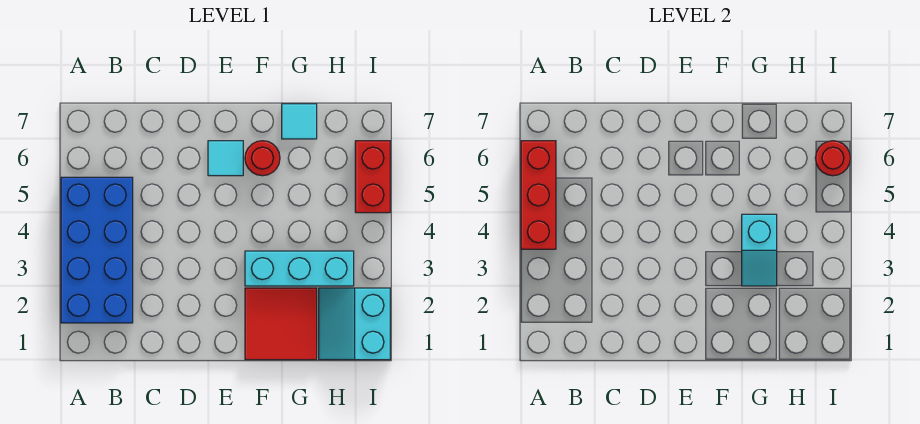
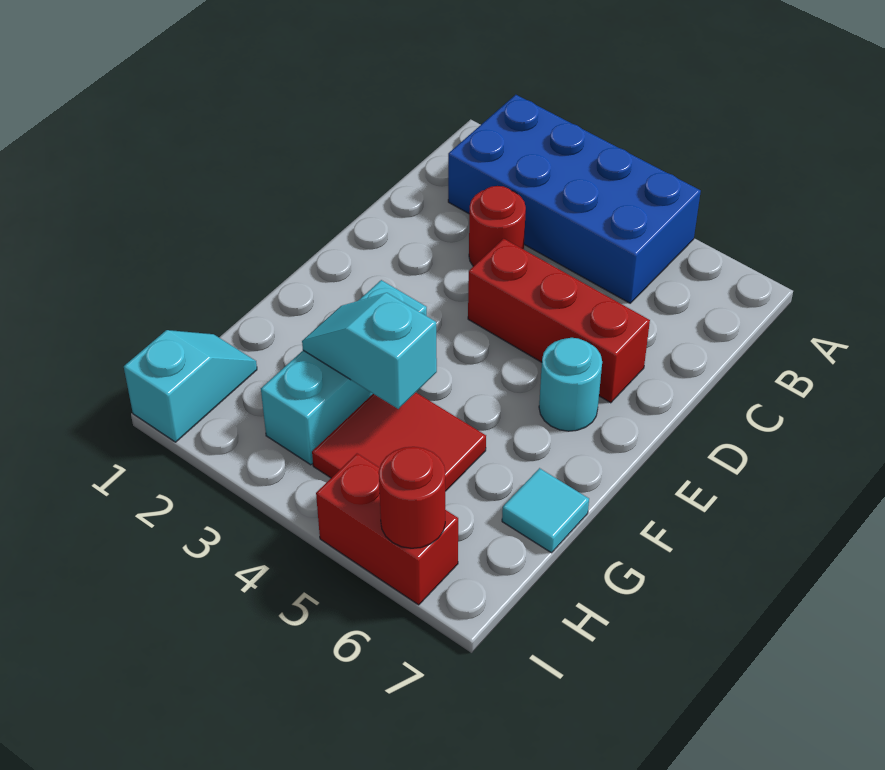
red brick A4:A6 level 2 -> red brick D4:D6 level 1
cyan tile E6 level 1 -> cyan round brick E6 level 1
red tile F1:G2 level 1 -> red tile G4:H5 level 1
red round brick F6 level 1 -> red round brick C3 level 1
cyan slope H1:I2 level 1 top I -> cyan slope H1:I1 level 1 top I

